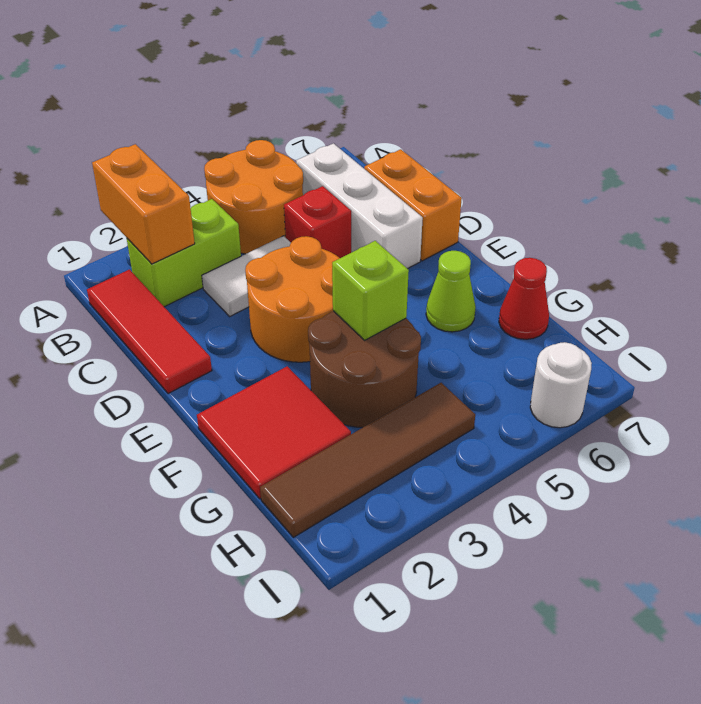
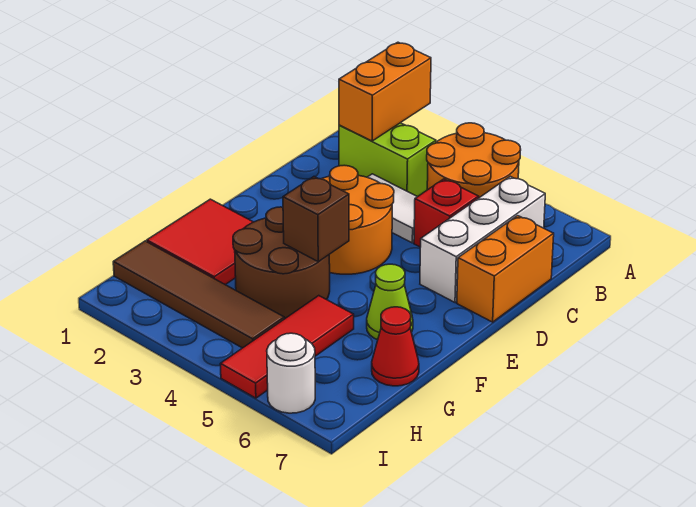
red tile B1:D1 level 1 -> red tile G5:I5 level 1
lime brick F4 level 2 -> brown brick F4 level 2

